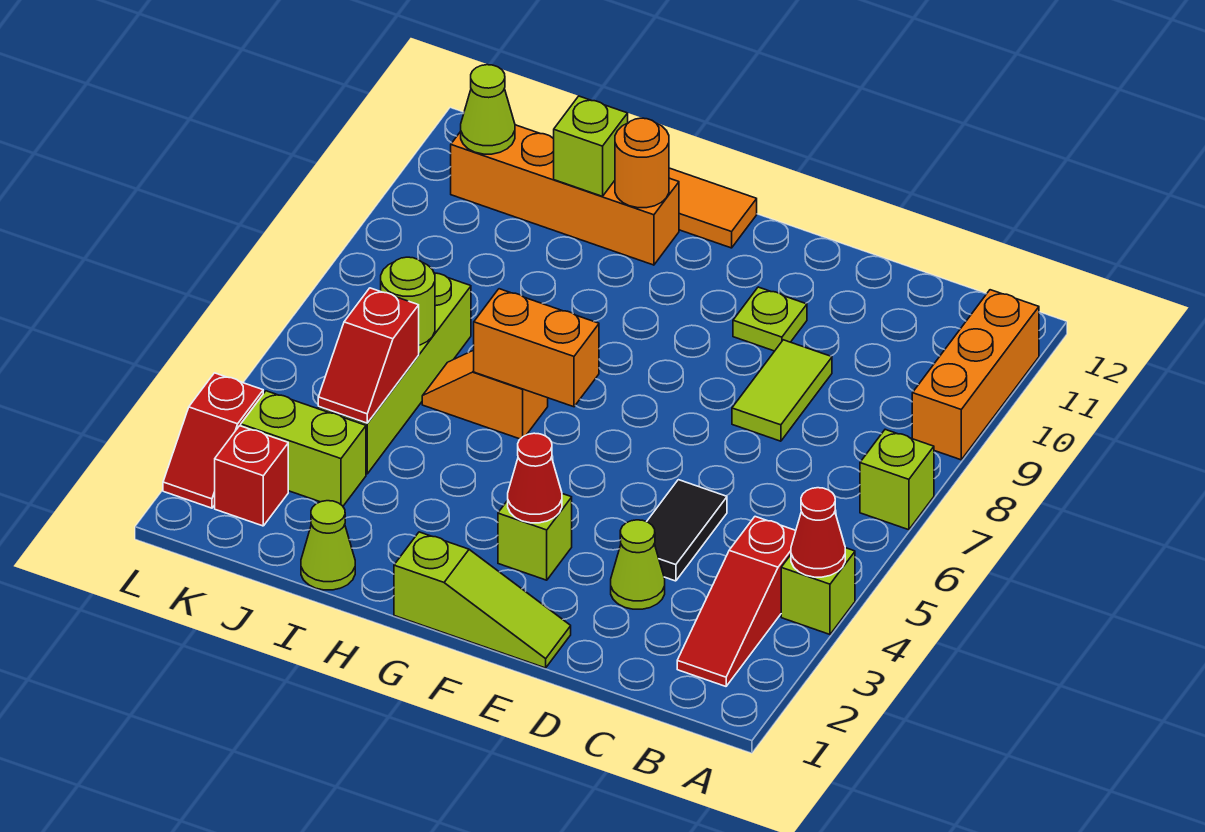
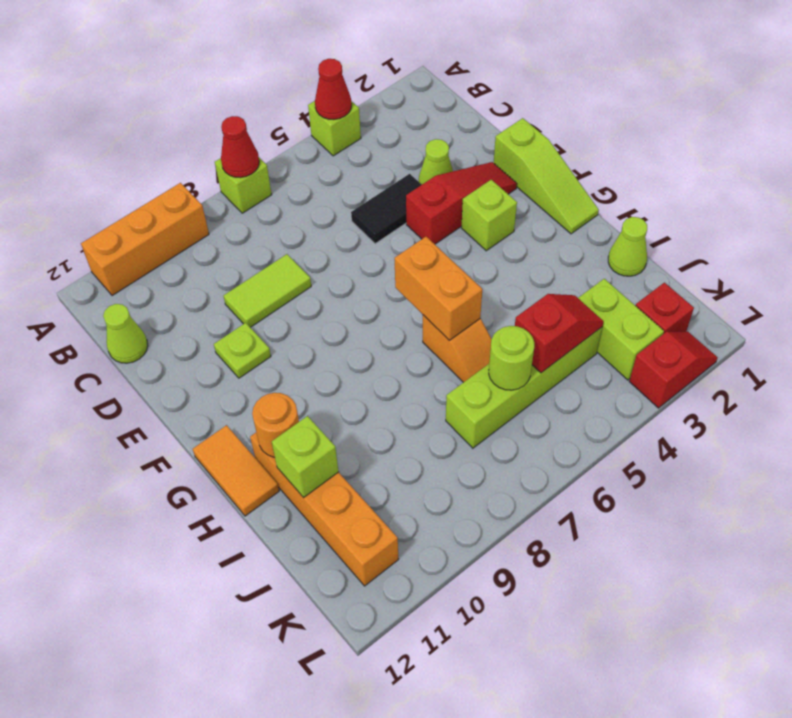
red slope B2:B4 level 1 top 4 -> red slope E2:E4 level 1 top 4
lime slope E1:G1 level 1 top G -> lime slope E1:G1 level 1 top E
red cone F3 level 2 -> red cone A7 level 2
lime cone K11 level 2 -> lime cone C12 level 1

